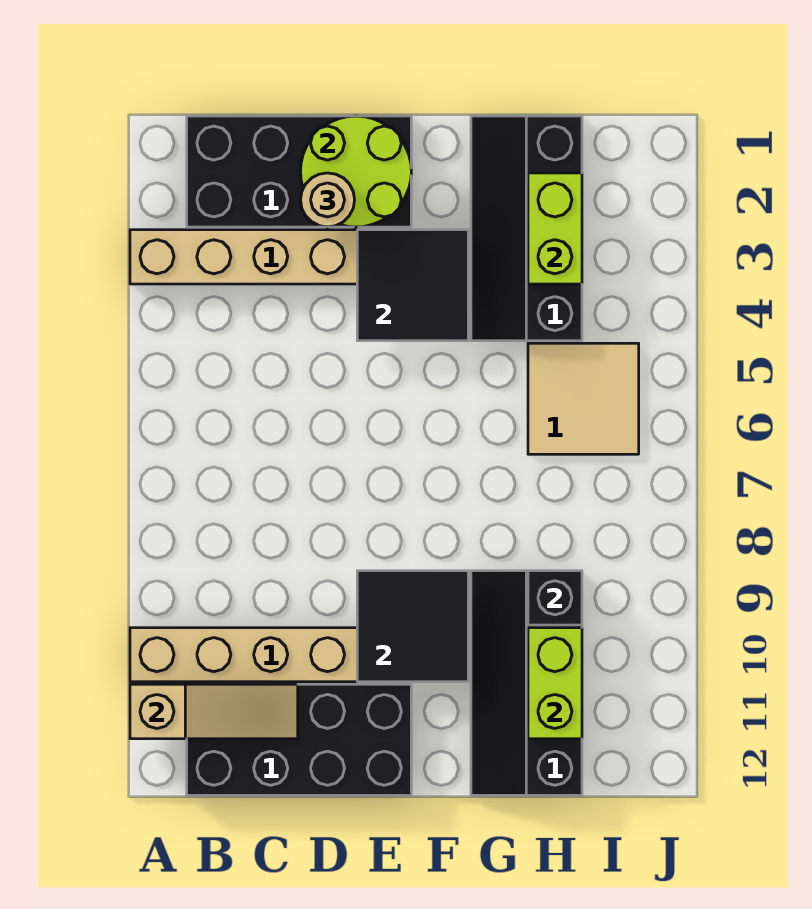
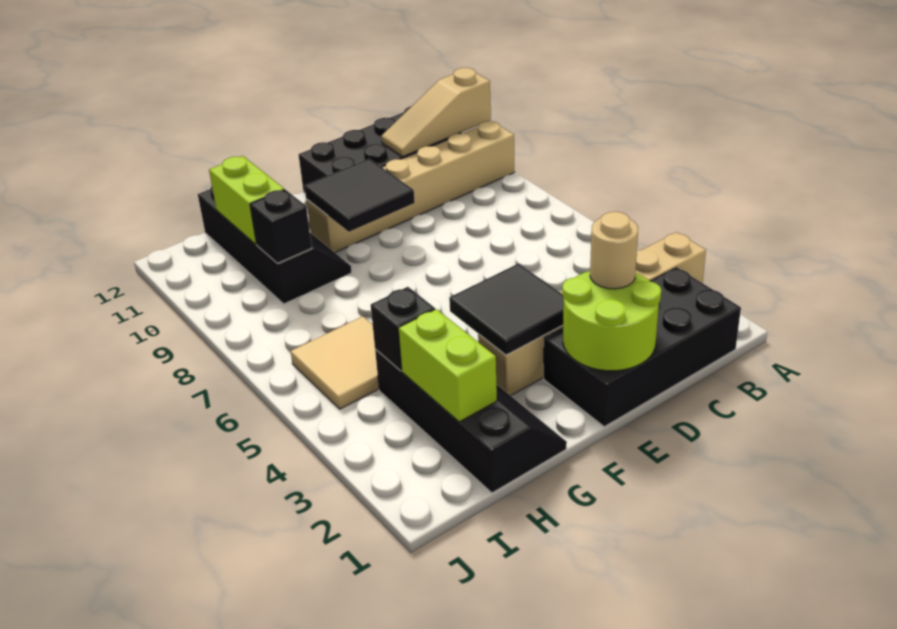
none -> black brick H4 level 2

